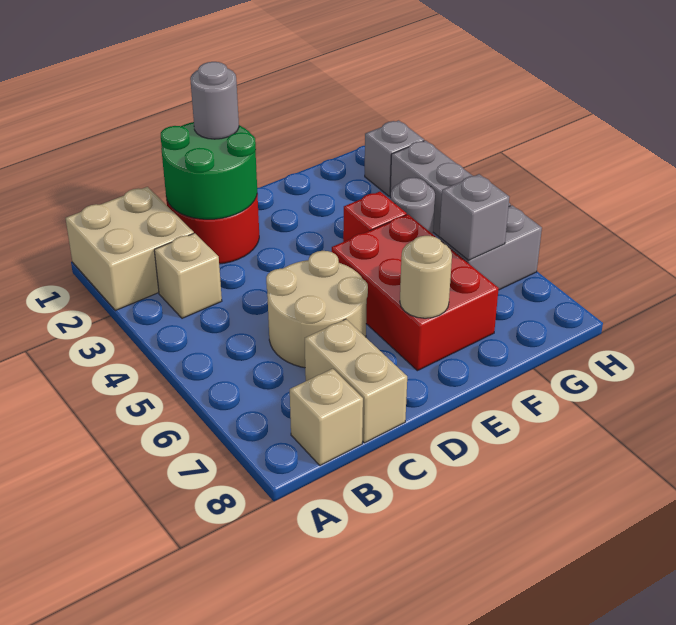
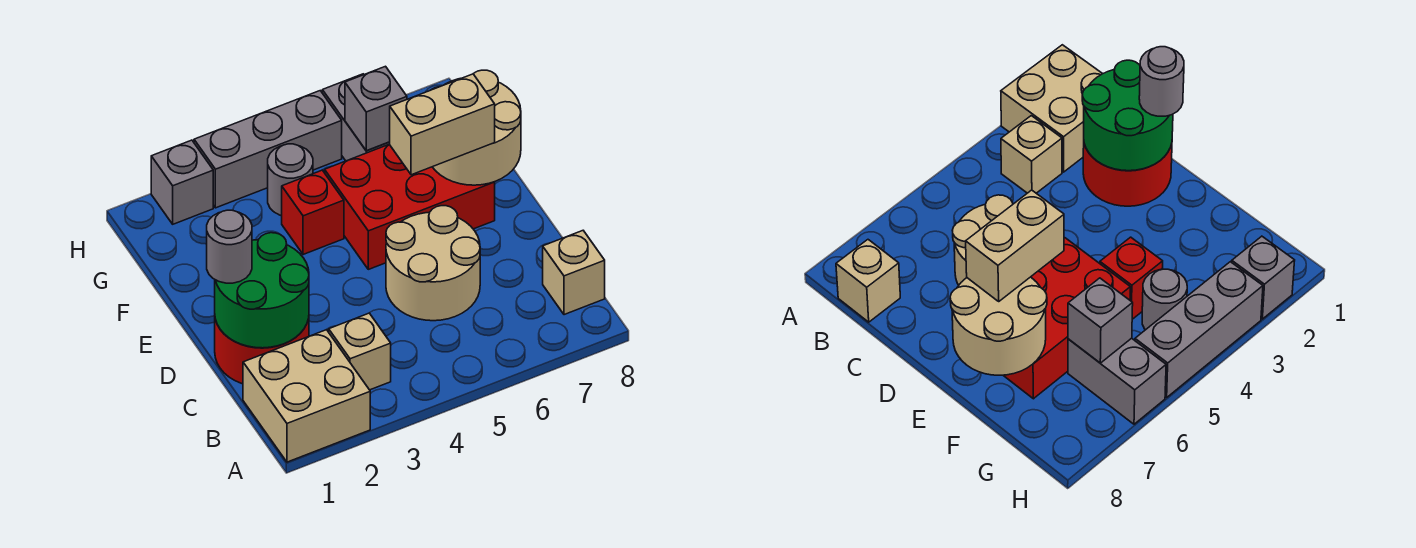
tan brick C7:C8 level 1 -> tan brick E6:E7 level 3
tan round brick E7 level 2 -> tan round brick E7:F8 level 2

